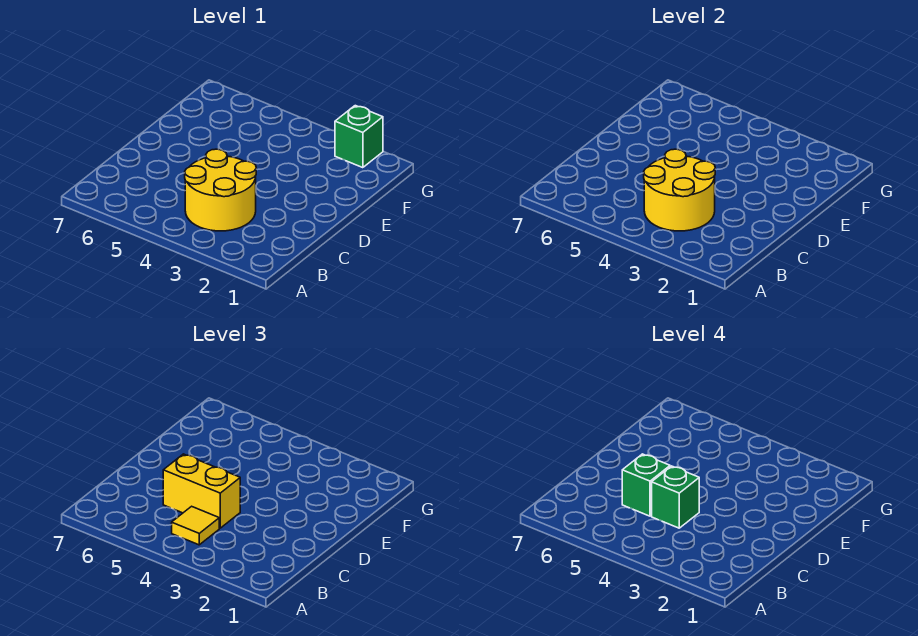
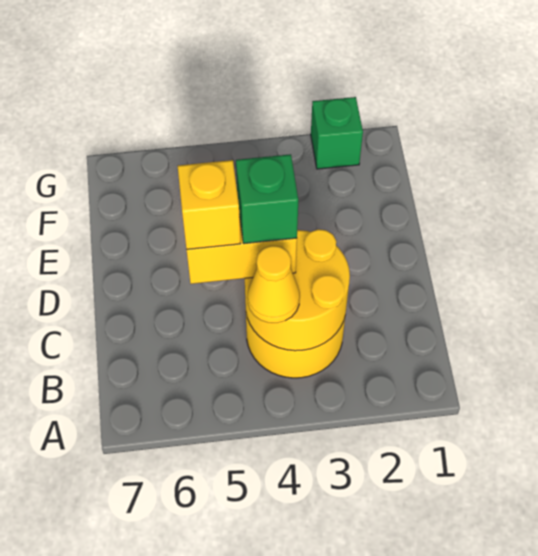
yellow tile B4 level 3 -> yellow cone B4 level 3
green brick C5 level 4 -> yellow brick C5 level 4

